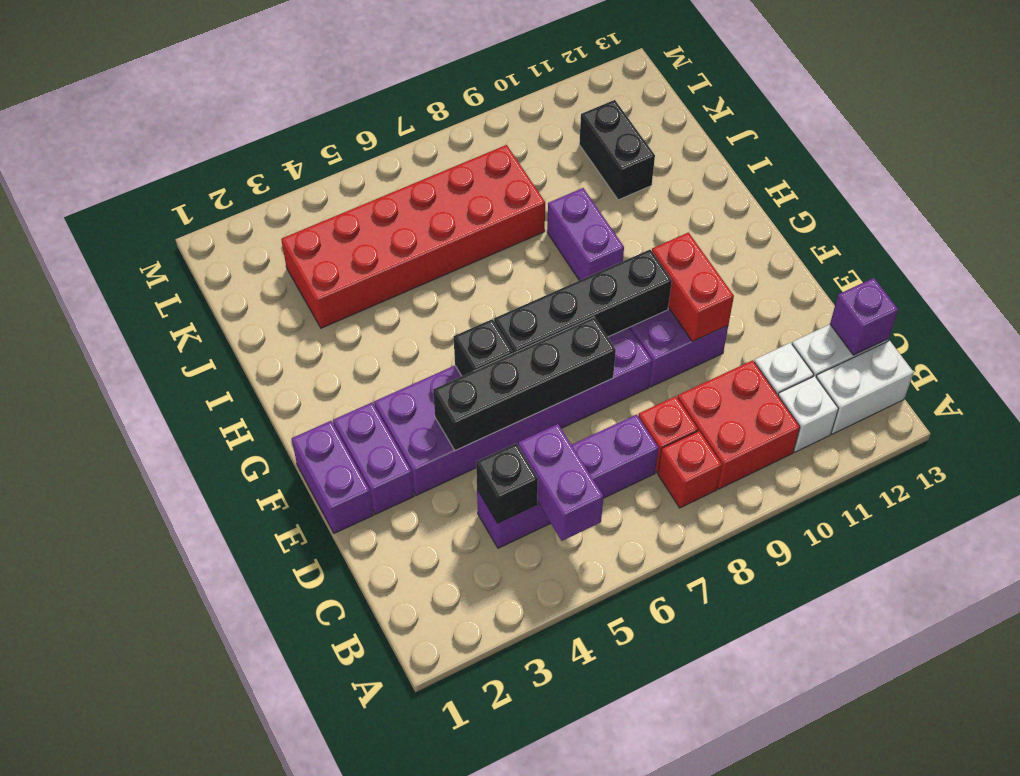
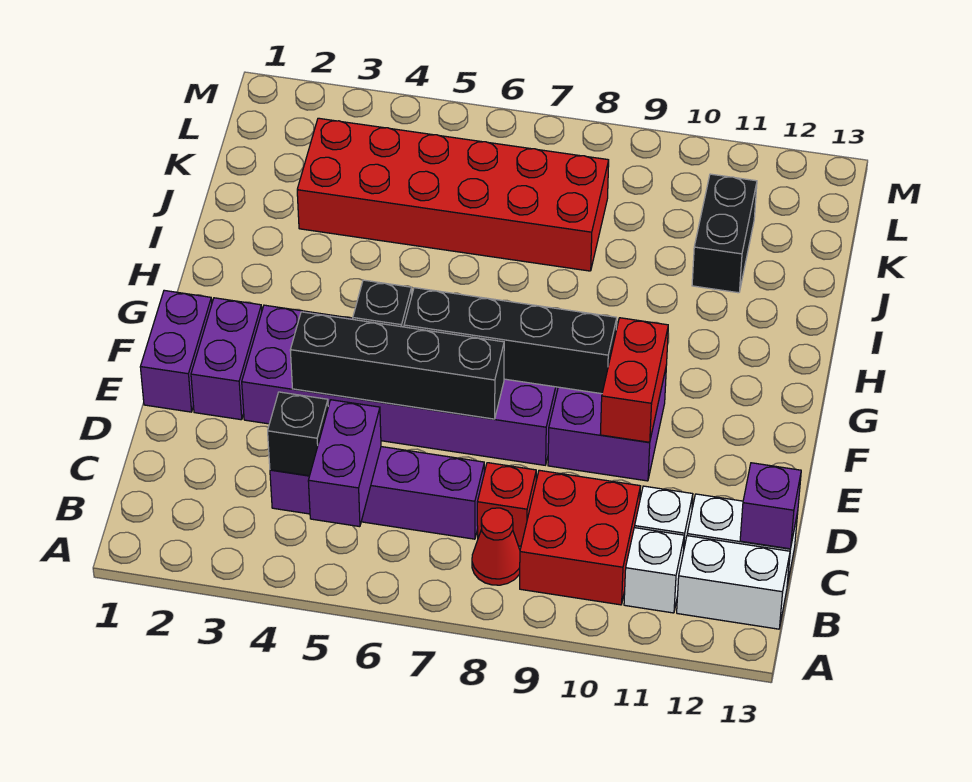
red brick B8 level 1 -> red cone B8 level 1
purple brick H9:I9 level 1 -> none

